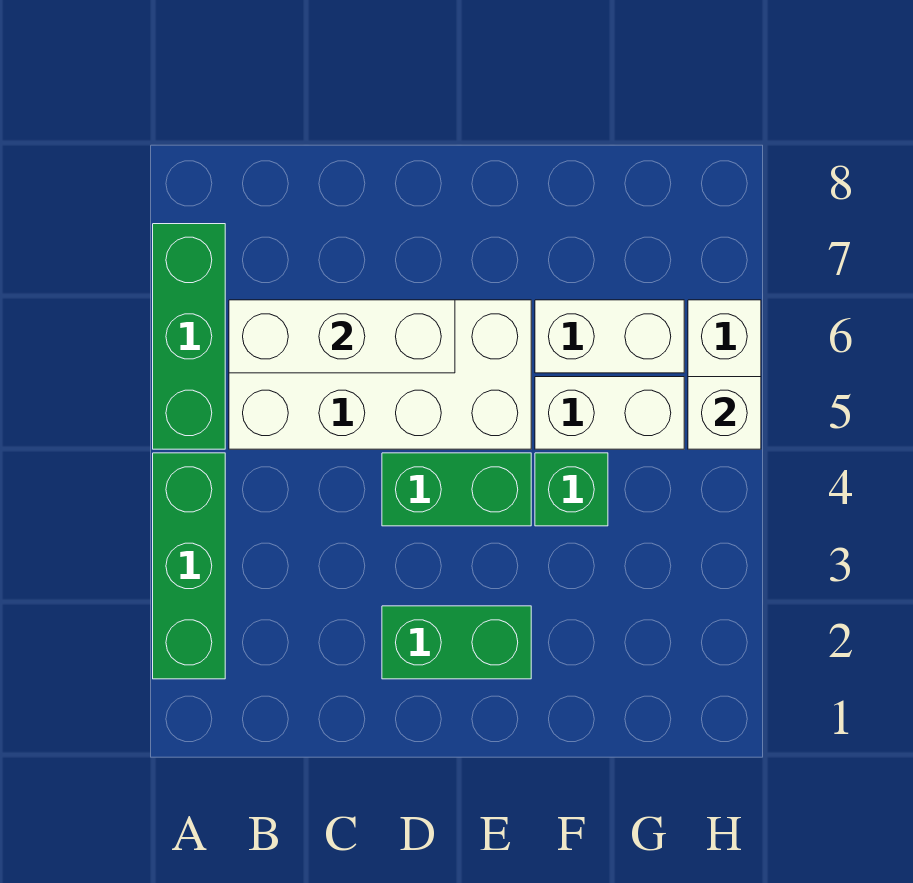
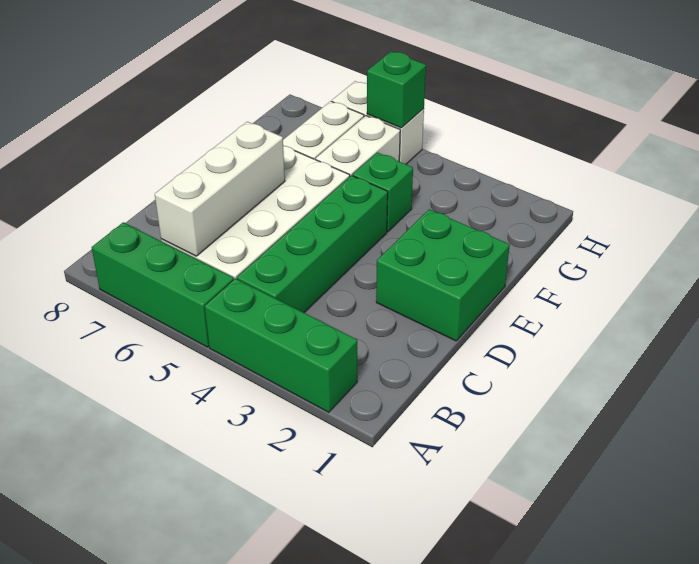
green brick D2:E2 level 1 -> green brick D1:E2 level 1
green brick D4:E4 level 1 -> green brick B4:E4 level 1
white brick H5 level 2 -> green brick H5 level 2

